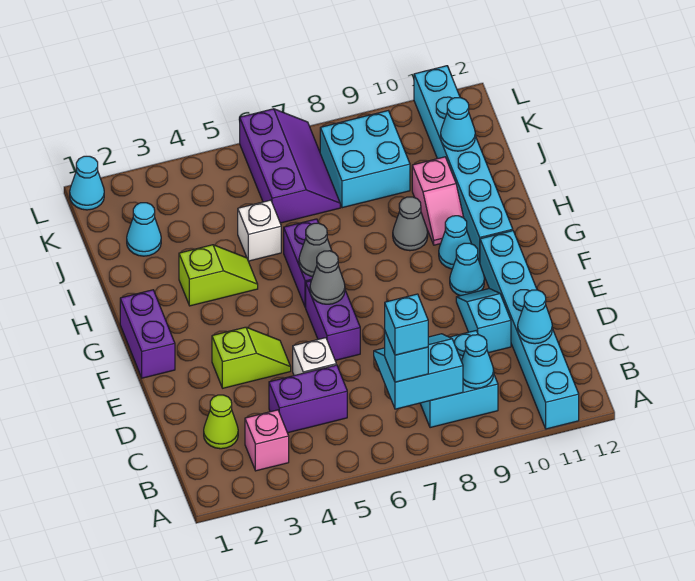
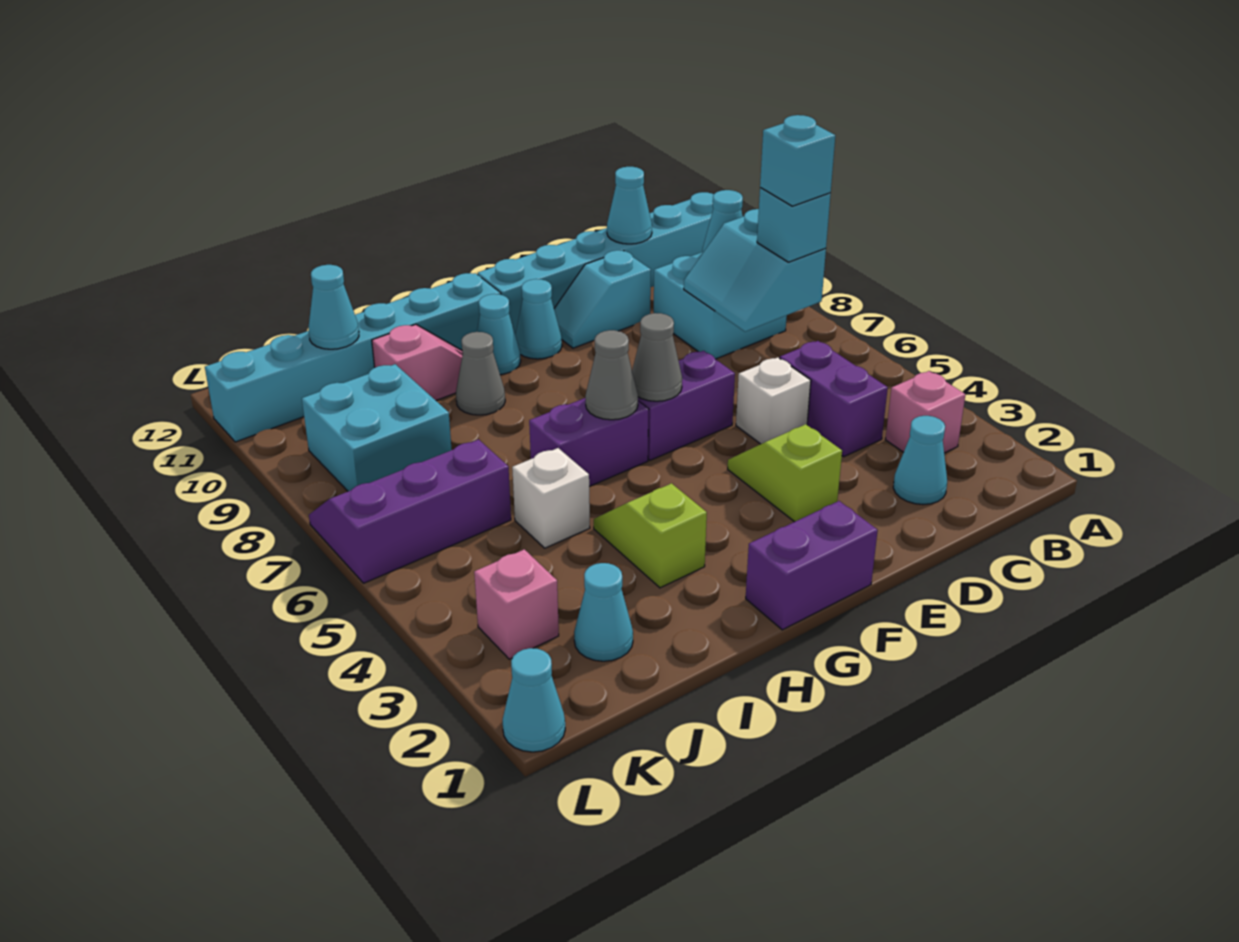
lime cone C2 level 1 -> cyan cone C2 level 1
none -> pink brick K3 level 1

